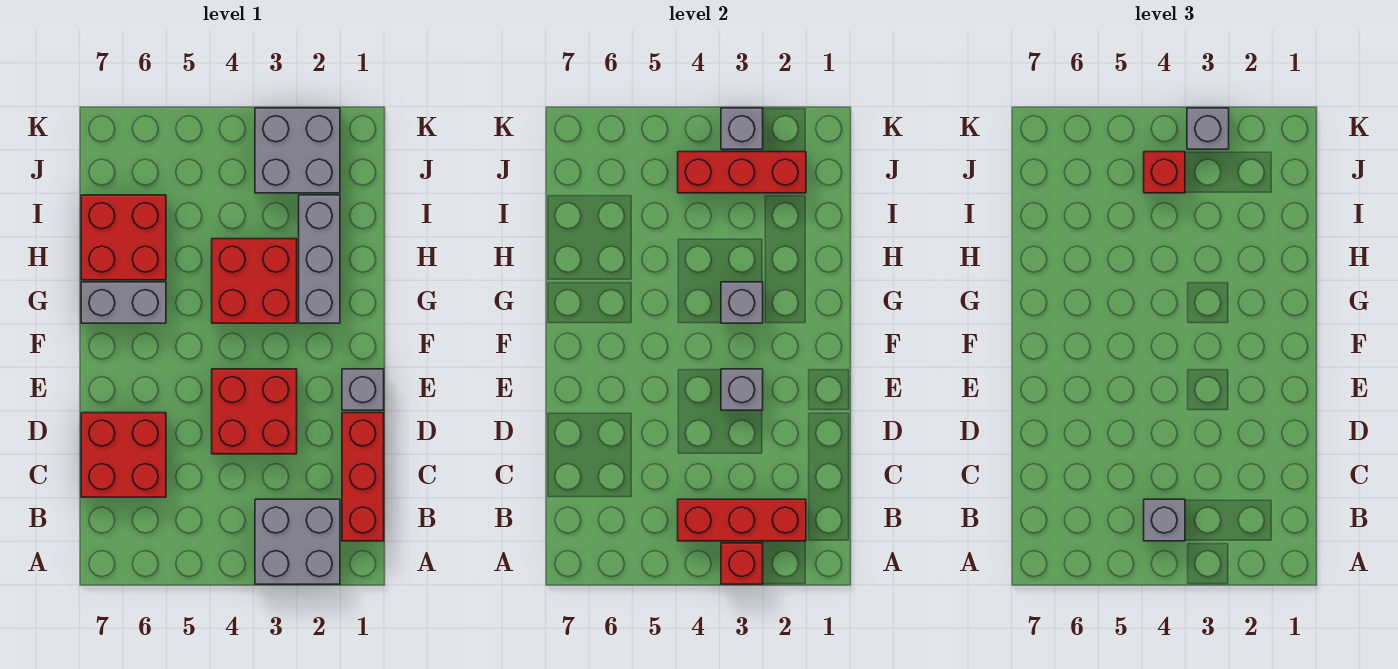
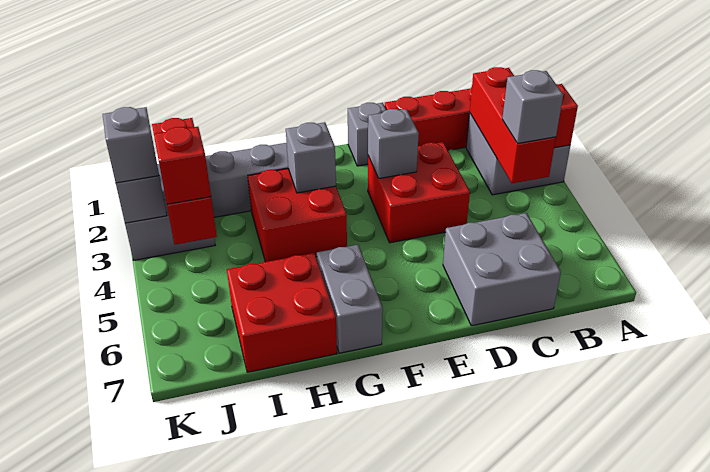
red brick C6:D7 level 1 -> grey brick C6:D7 level 1

